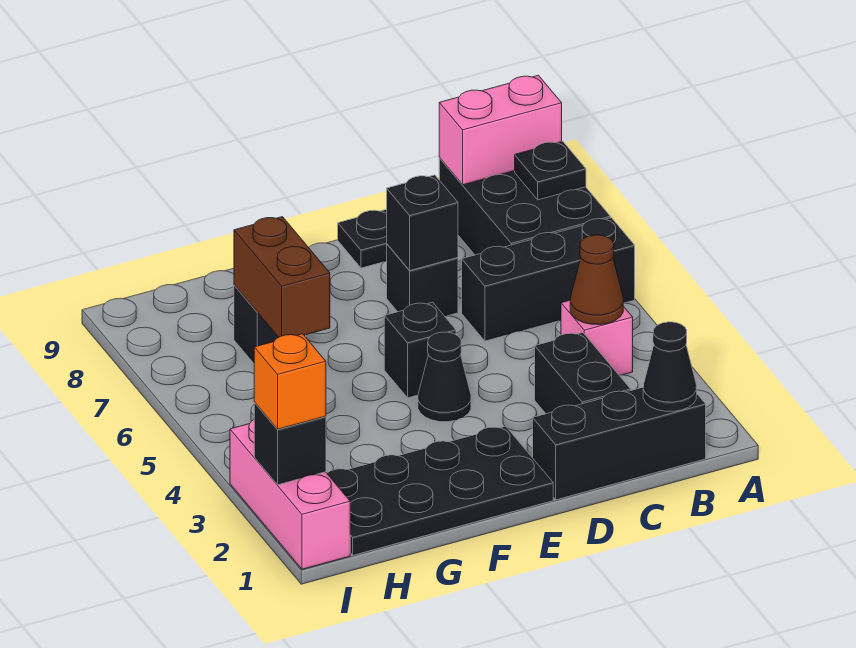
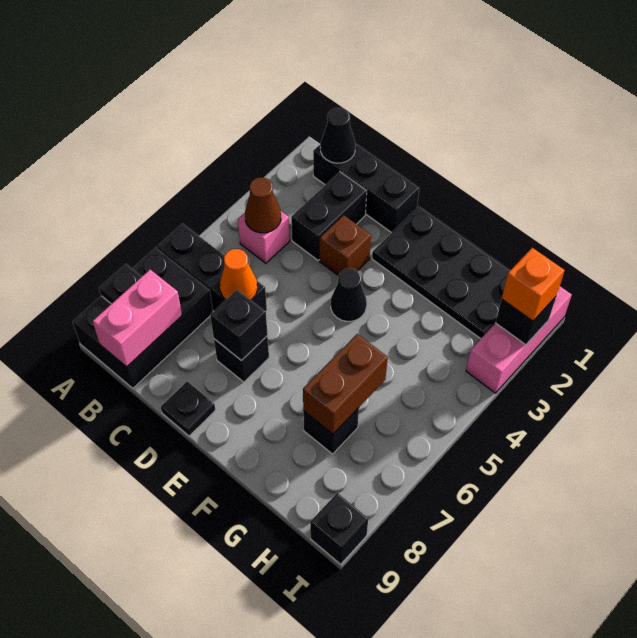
pink brick A9:B9 level 2 -> pink brick B8:B9 level 2
none -> orange cone C6 level 2
none -> brown brick D3 level 1
black brick E5 level 1 -> black brick I9 level 1

